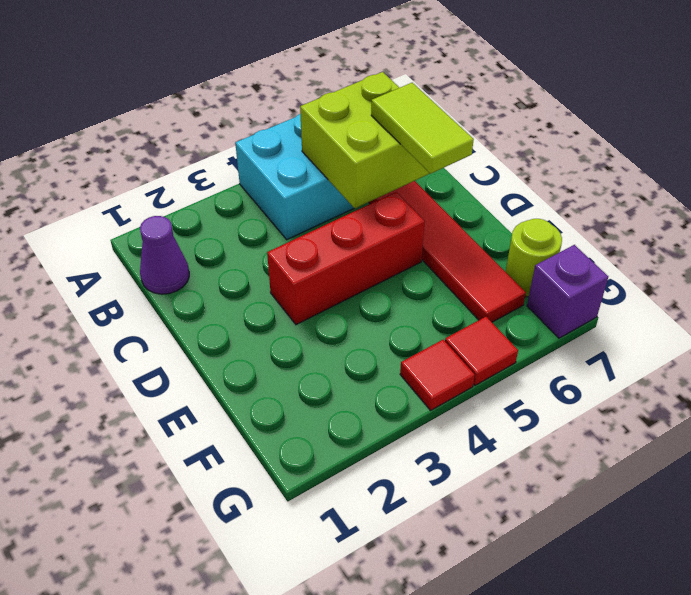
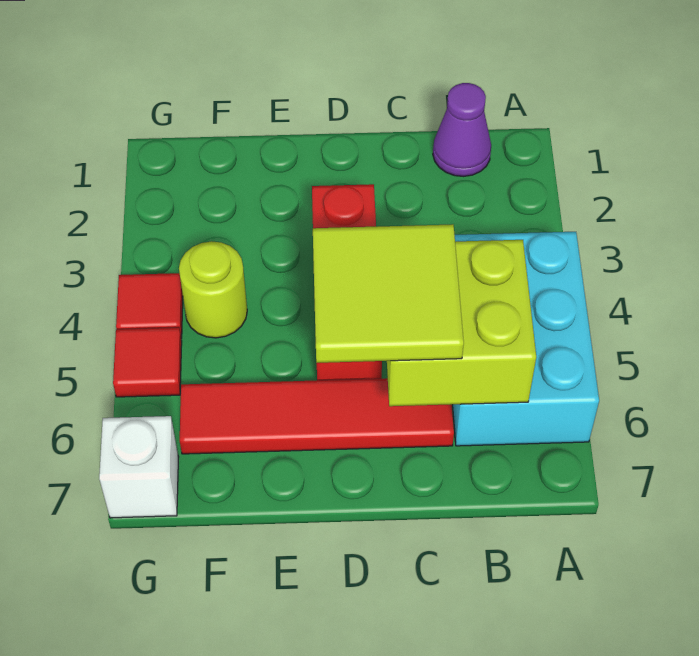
lime tile C6:D6 level 3 -> lime tile C5:D6 level 3
lime round brick F7 level 1 -> lime round brick F4 level 1
purple brick G7 level 1 -> white brick G7 level 1

